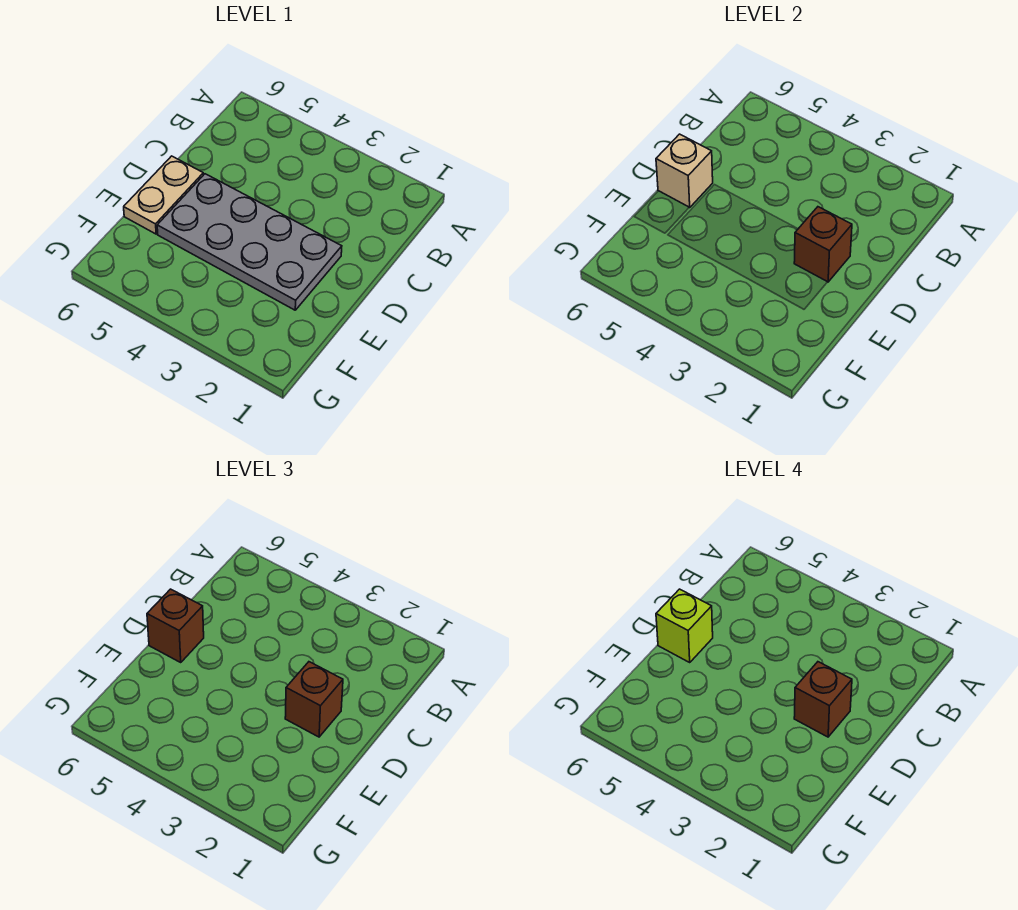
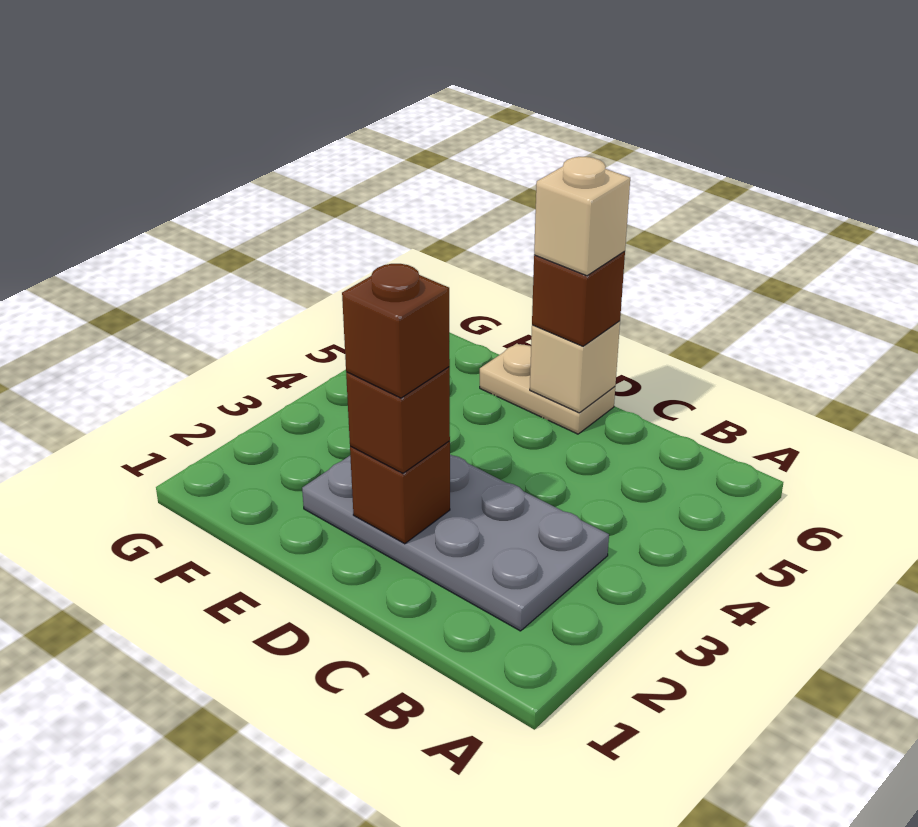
grey plate D2:E5 level 1 -> grey plate B2:E3 level 1
lime brick D6 level 4 -> tan brick D6 level 4

